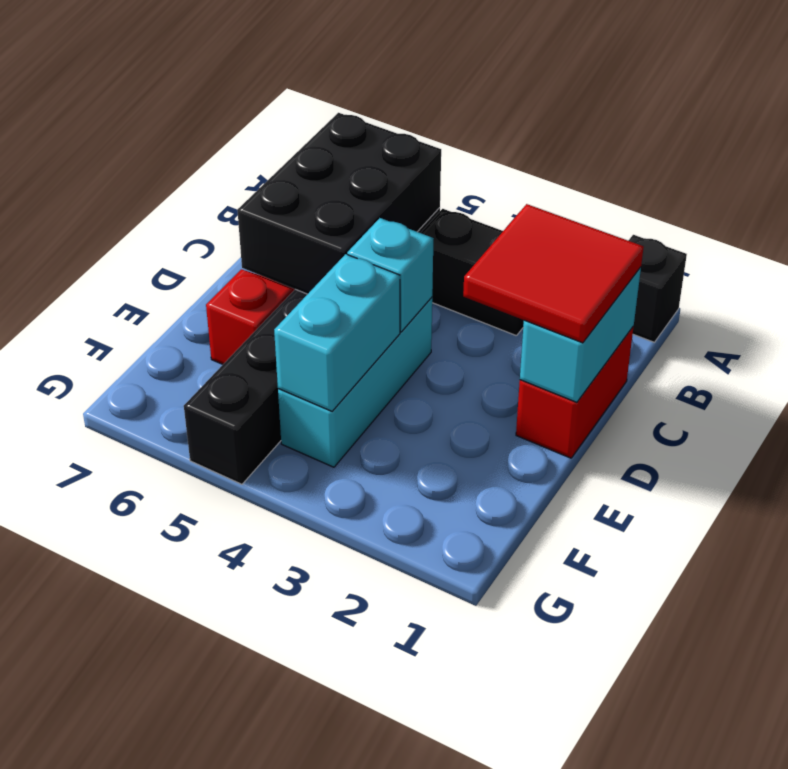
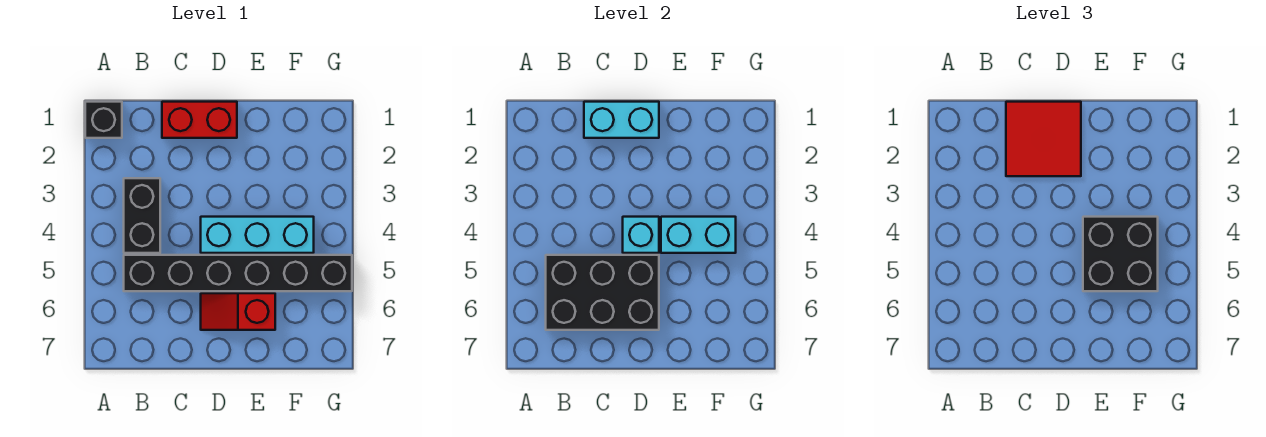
none -> black brick E4:F5 level 3

